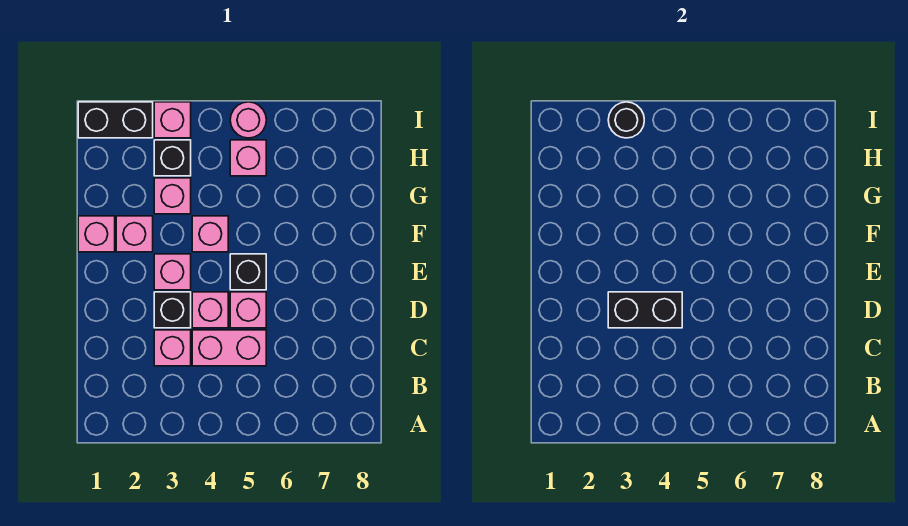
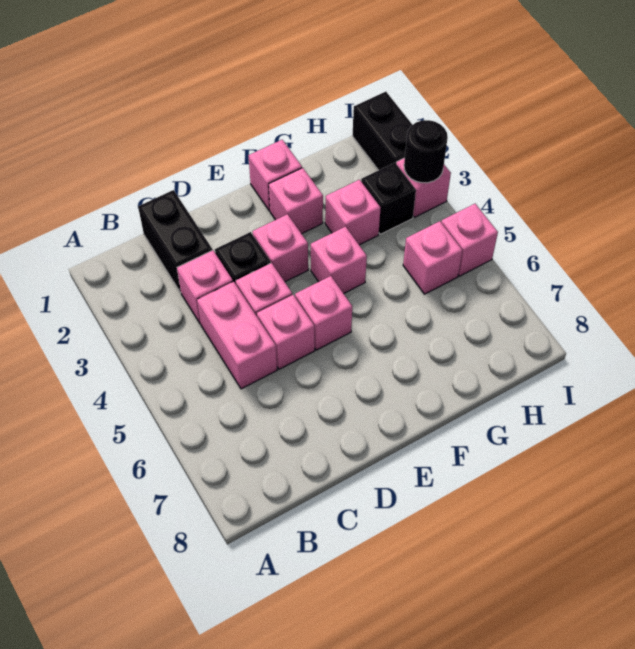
black brick D3:D4 level 2 -> black brick C1:C2 level 1
black brick E5 level 1 -> pink brick E5 level 1
pink round brick I5 level 1 -> pink brick I5 level 1

